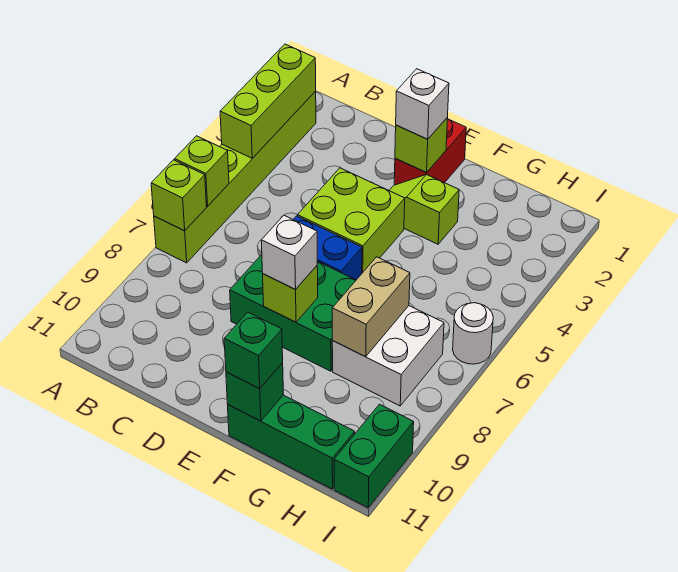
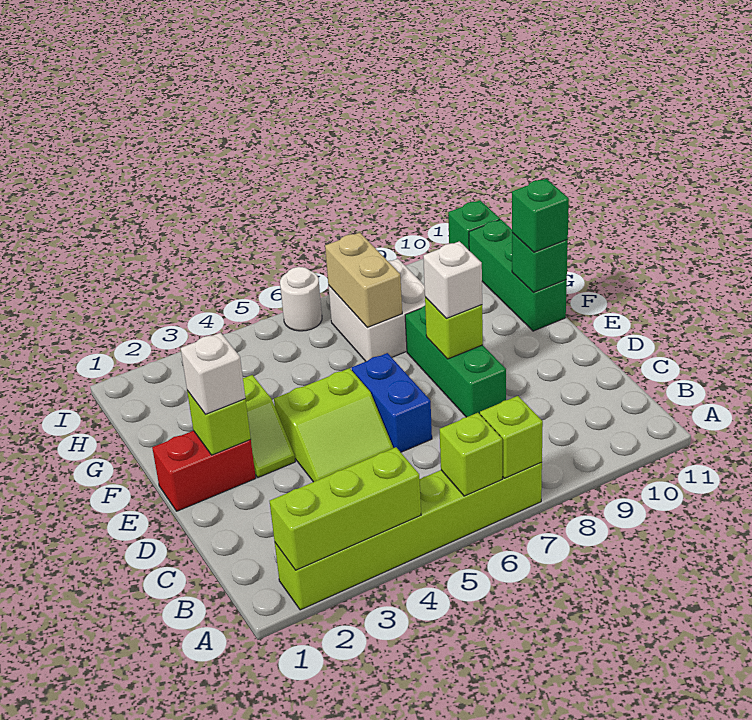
lime brick D4:E5 level 1 -> lime slope D4:E5 level 1 top E
green brick D7:F8 level 1 -> green brick D8:F8 level 1
tan brick G7:G8 level 2 -> tan brick G7:H7 level 2
green brick I10:I11 level 1 -> green brick I11 level 1

